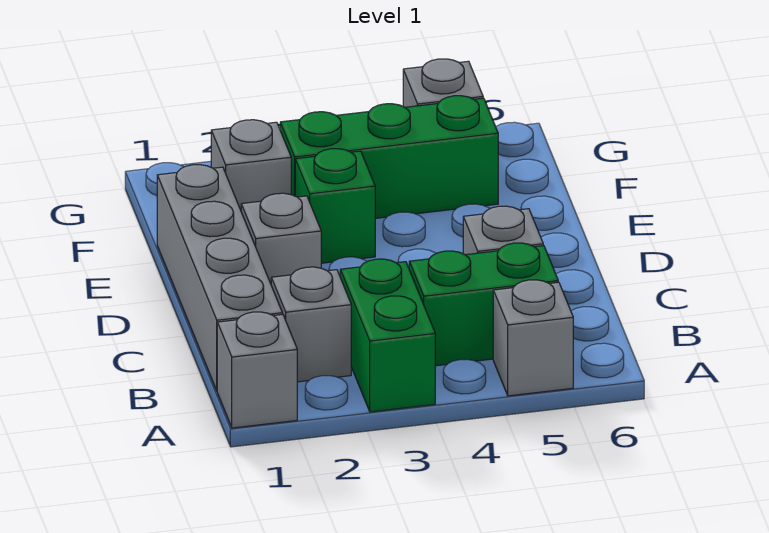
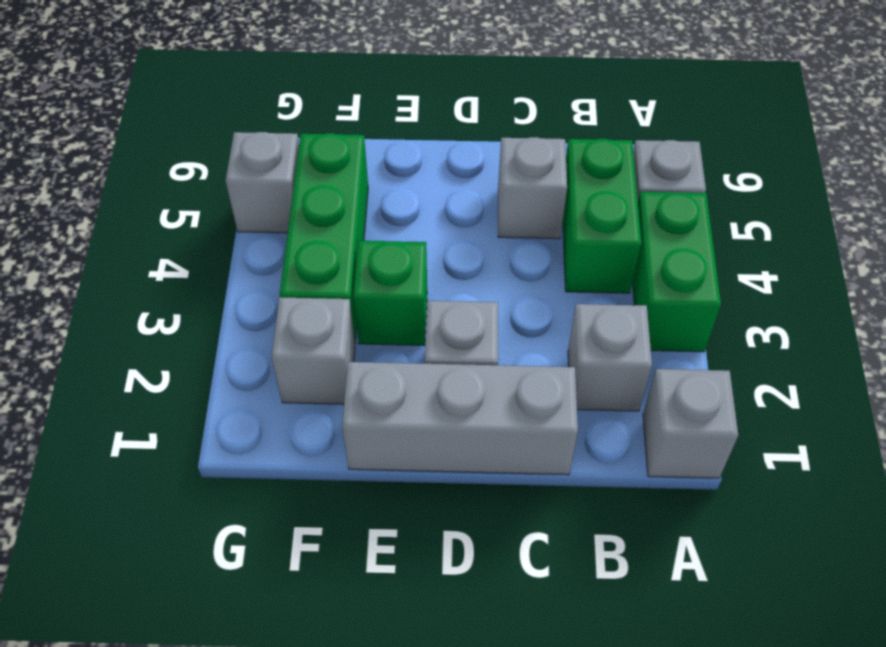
green brick A3:B3 level 1 -> green brick A3:A4 level 1
grey brick B1:E1 level 1 -> grey brick C1:E1 level 1

